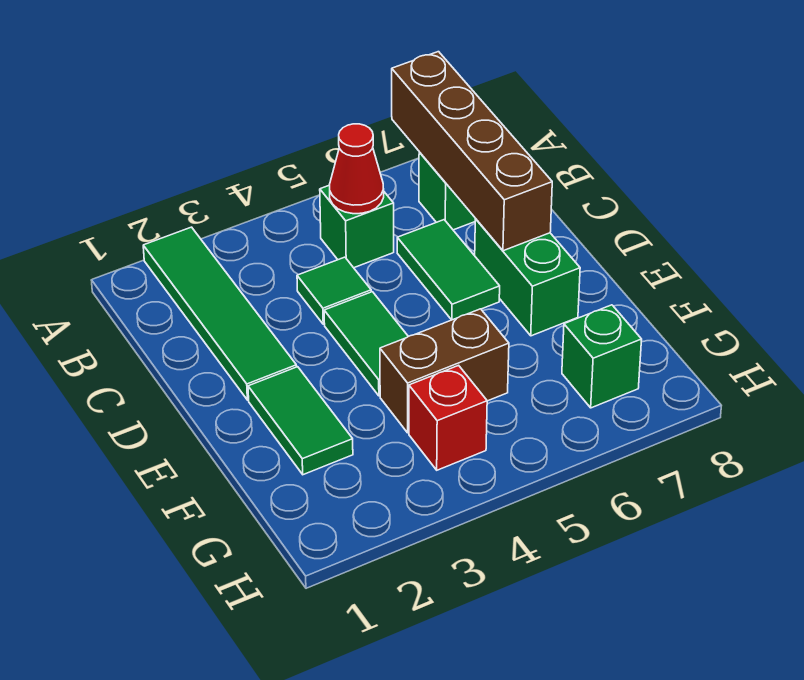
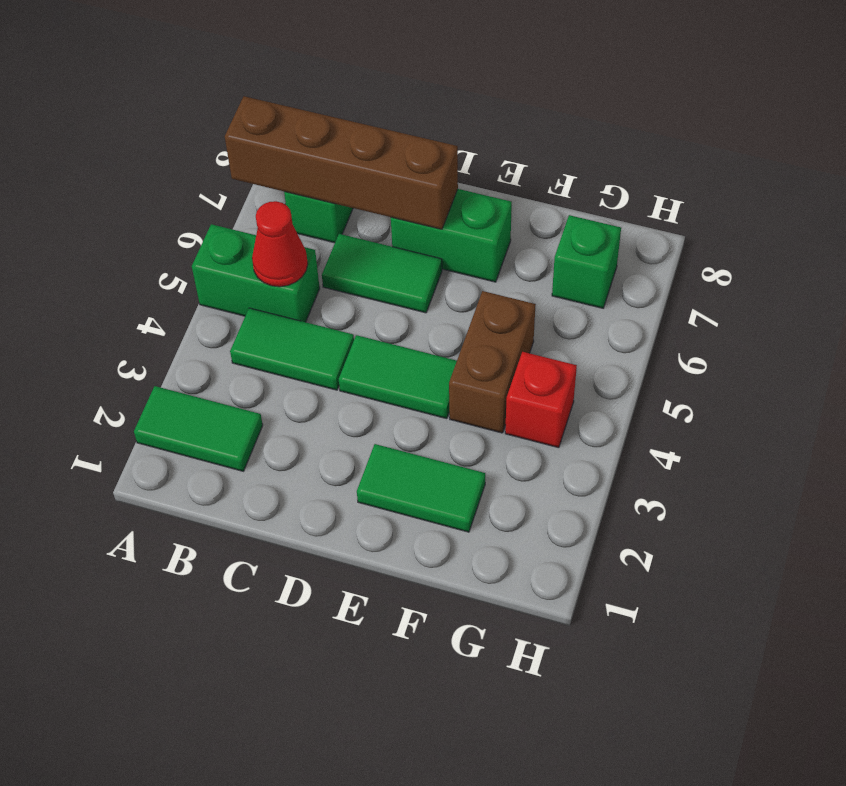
green tile A2:D2 level 1 -> green tile A2:B2 level 1
green brick B5 level 1 -> green brick A5:B5 level 1
green tile C4 level 1 -> green tile B4:C4 level 1

